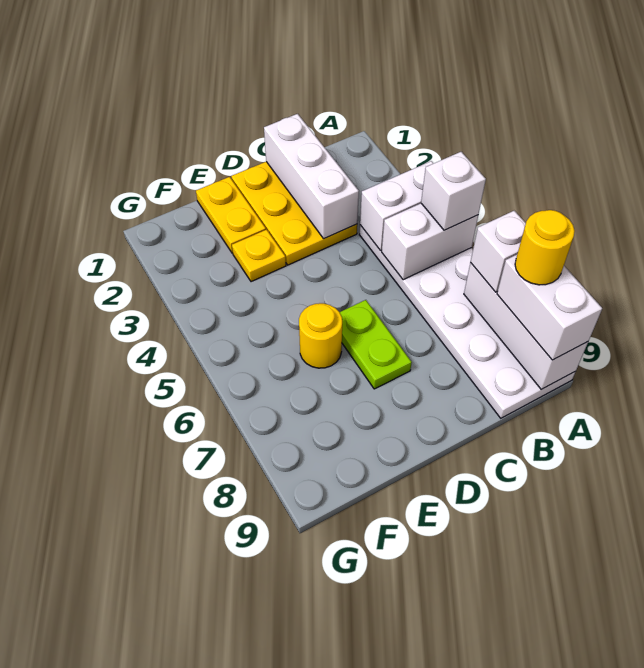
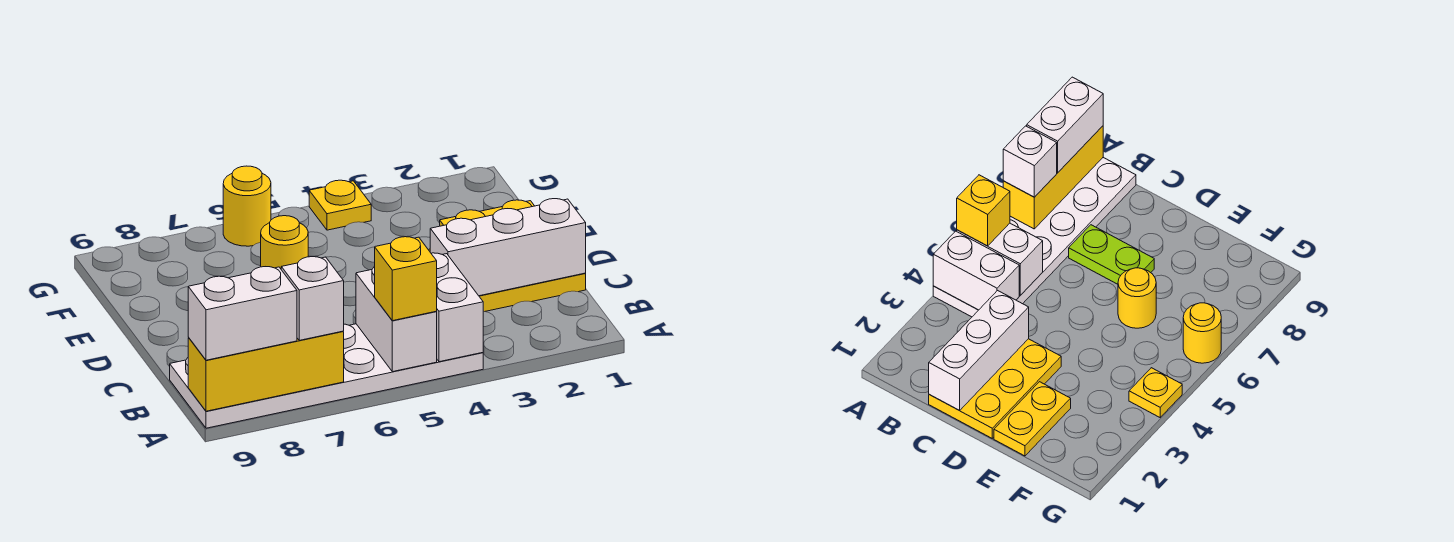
white brick A5 level 3 -> yellow brick A5 level 3
white brick A7:A9 level 2 -> yellow brick A7:A9 level 2
yellow round brick A8 level 4 -> yellow round brick G6 level 1
lime plate D6:D7 level 1 -> lime plate C7:D7 level 1
yellow plate E3 level 1 -> yellow plate G4 level 1

